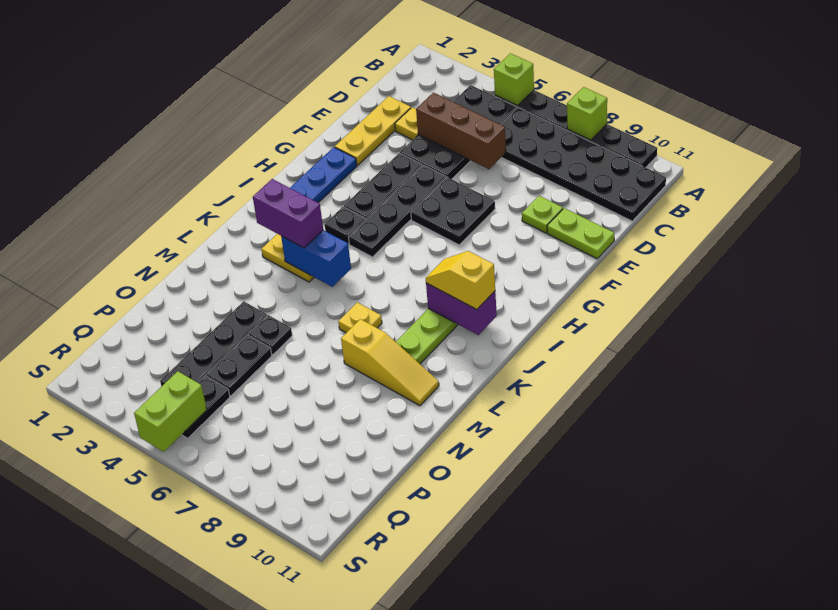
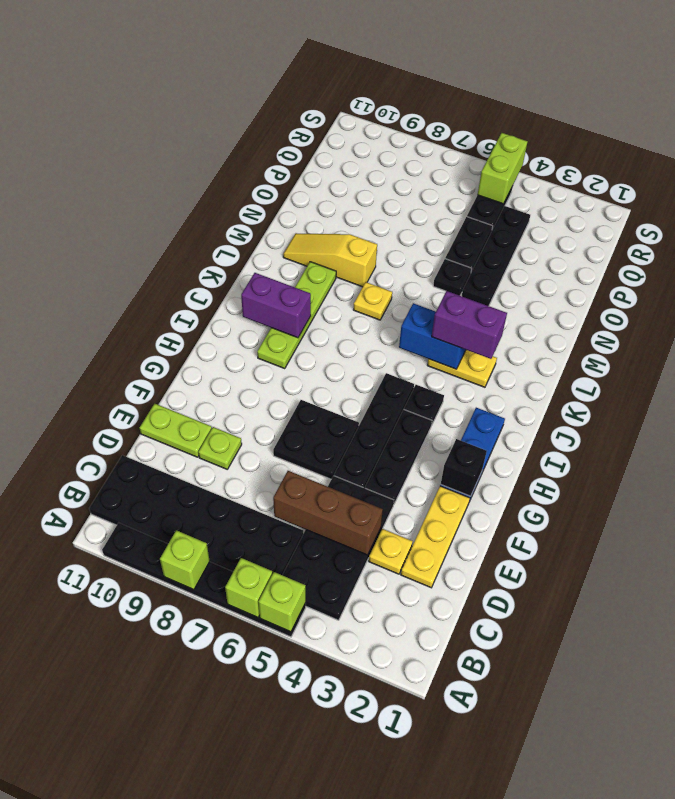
none -> lime brick A6 level 2
none -> black brick G2 level 2
yellow slope J9:J10 level 3 top 10 -> none

